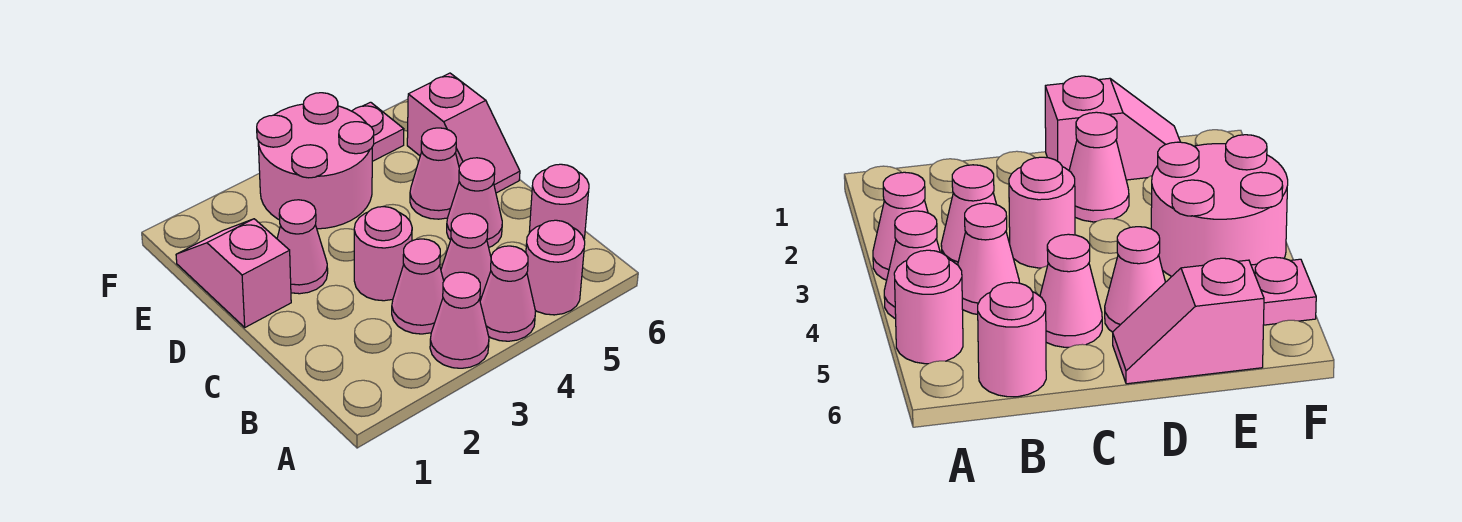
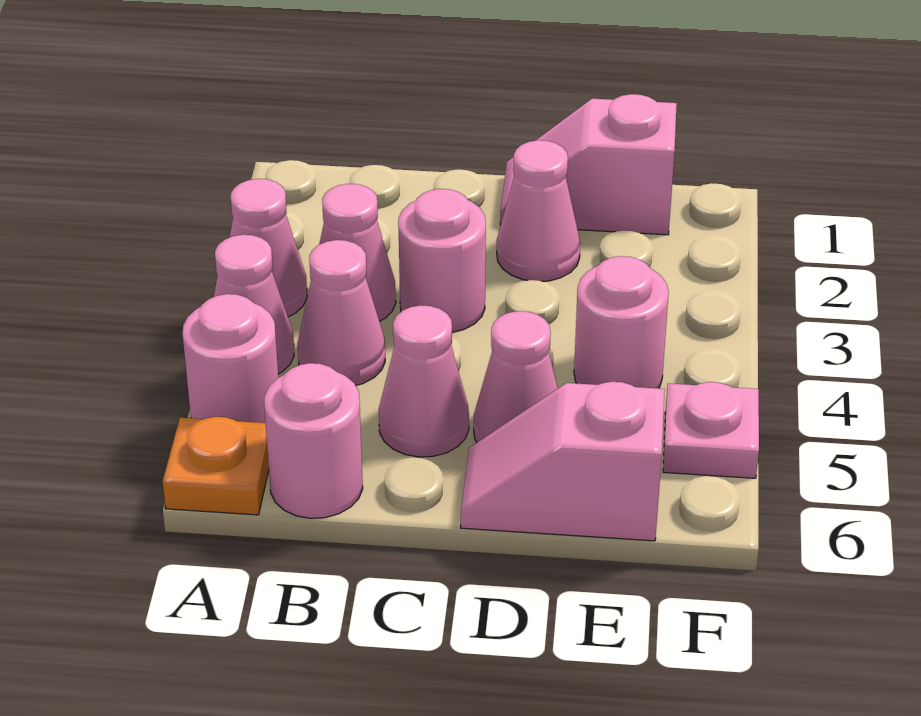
none -> orange plate A6 level 1
pink slope D1:E1 level 1 top D -> pink slope D1:E1 level 1 top E
pink round brick E3:F4 level 1 -> pink round brick E4 level 1

